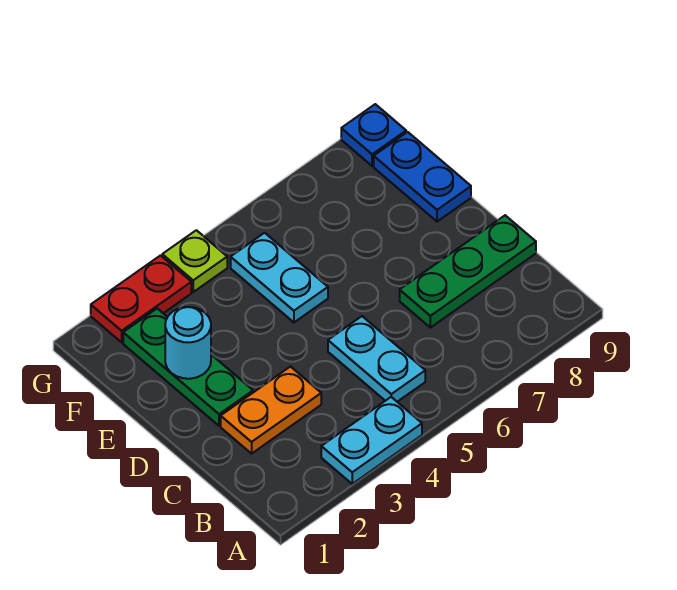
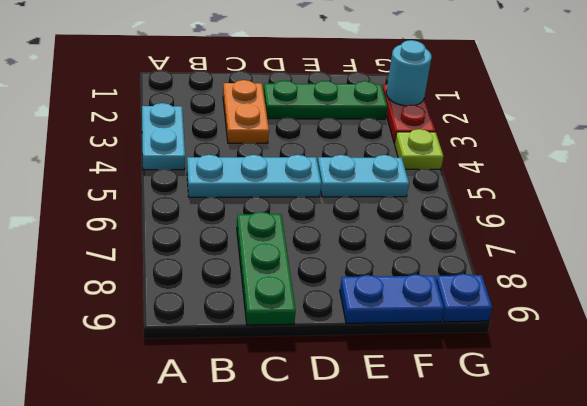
cyan plate B5:C5 level 1 -> cyan plate B5:D5 level 1
cyan round brick E2 level 2 -> cyan round brick G2 level 2

